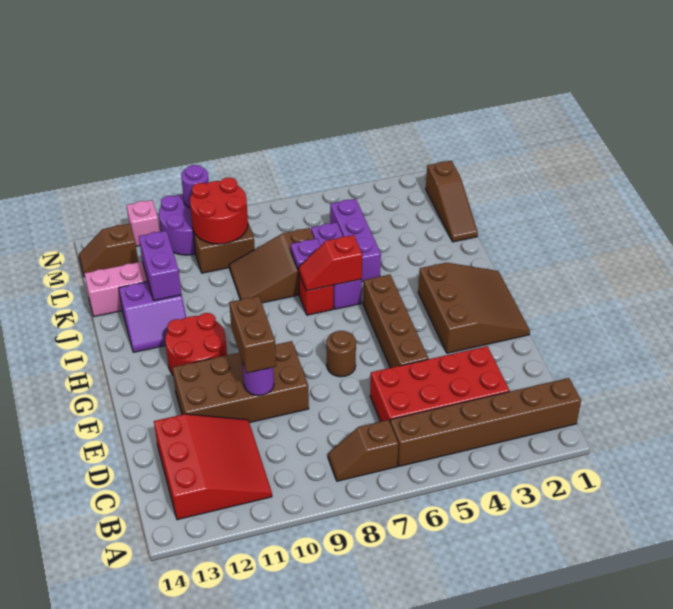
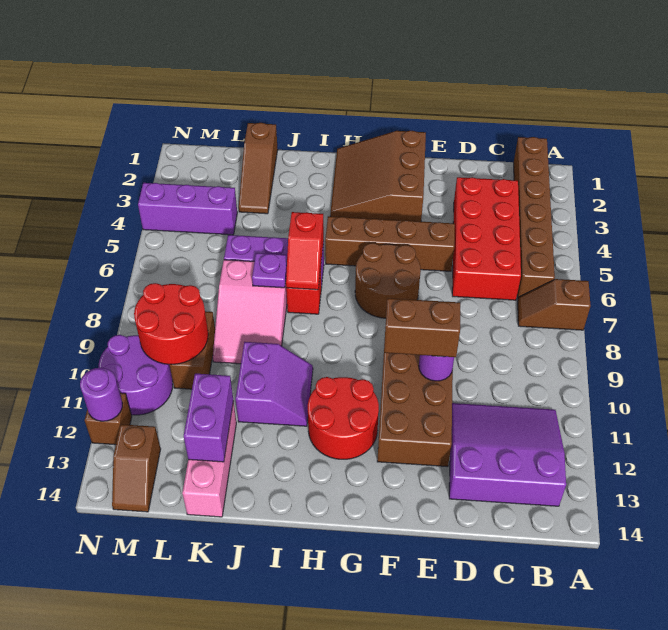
brown slope B7:B8 level 1 top 7 -> brown slope A7:B7 level 1 top A
red slope B11:D13 level 1 top 13 -> purple slope B11:D13 level 1 top 13
brown slope F1:H3 level 1 top 3 -> brown slope F1:H3 level 1 top F
brown round brick F7 level 1 -> brown round brick F6:G7 level 1
purple slope I12:J13 level 1 top J -> purple slope I10:J11 level 1 top J
purple brick J5:L5 level 1 -> purple brick L4:N4 level 1
brown slope J7:K9 level 1 top 7 -> pink slope J7:K9 level 1 top 7
purple brick J12:K12 level 2 -> purple brick K12:K13 level 2
brown slope K1:M1 level 1 top M -> brown slope K1:K3 level 1 top 1
purple round brick N10 level 2 -> purple round brick N12 level 2
pink brick N12 level 1 -> brown brick N12 level 1

